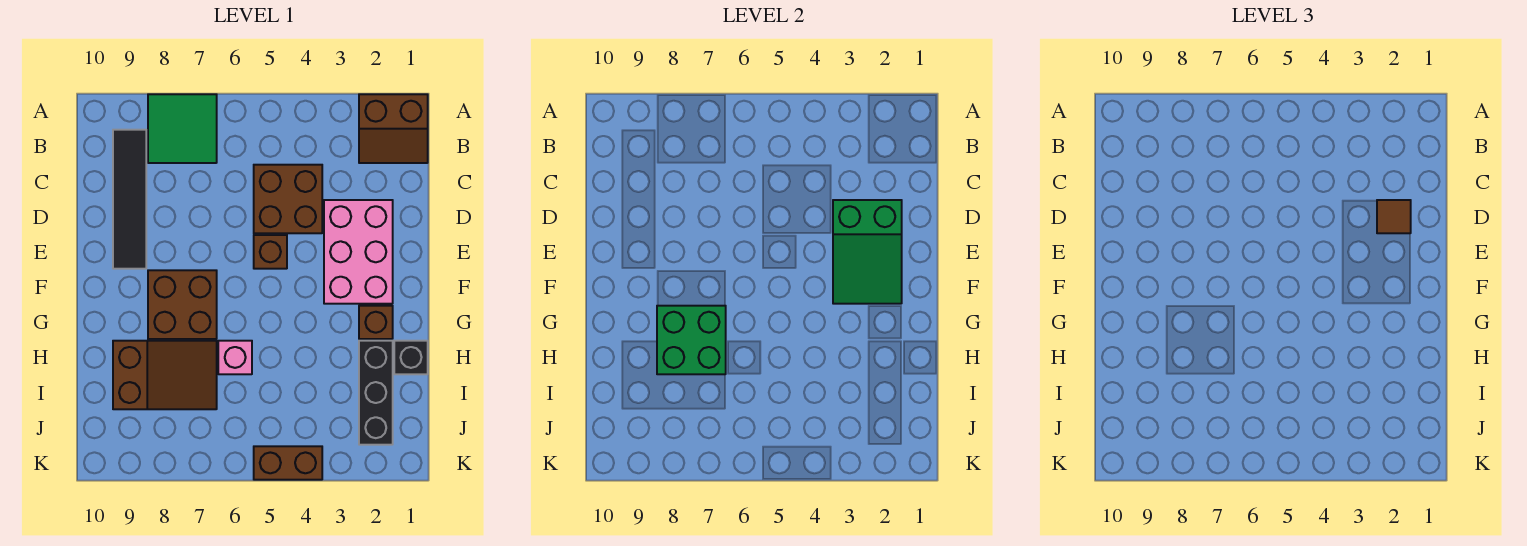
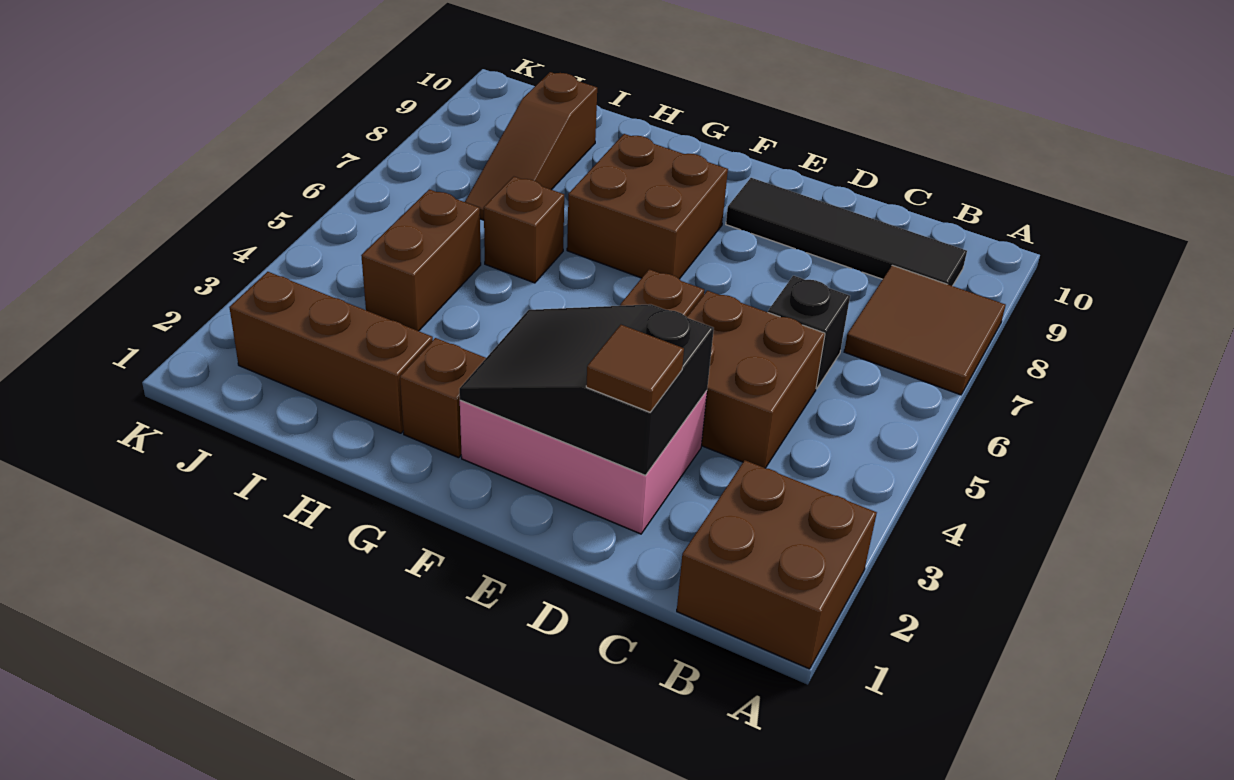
brown slope A1:B2 level 1 top A -> brown brick A1:B2 level 1
green tile A7:B8 level 1 -> brown tile A7:B8 level 1
green slope D2:F3 level 2 top D -> black slope D2:F3 level 2 top D
green brick G7:H8 level 2 -> none
black brick H1 level 1 -> black brick C6 level 1
black brick H2:J2 level 1 -> brown brick H2:J2 level 1
pink brick H6 level 1 -> brown brick H6 level 1
brown slope H7:I9 level 1 top 9 -> brown slope I7:I9 level 1 top 9
brown brick K4:K5 level 1 -> brown brick I4:I5 level 1

